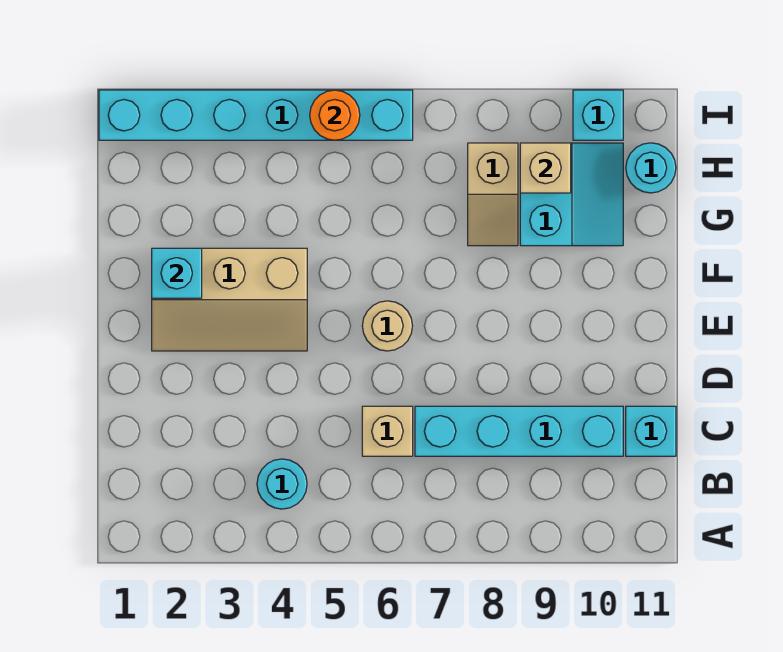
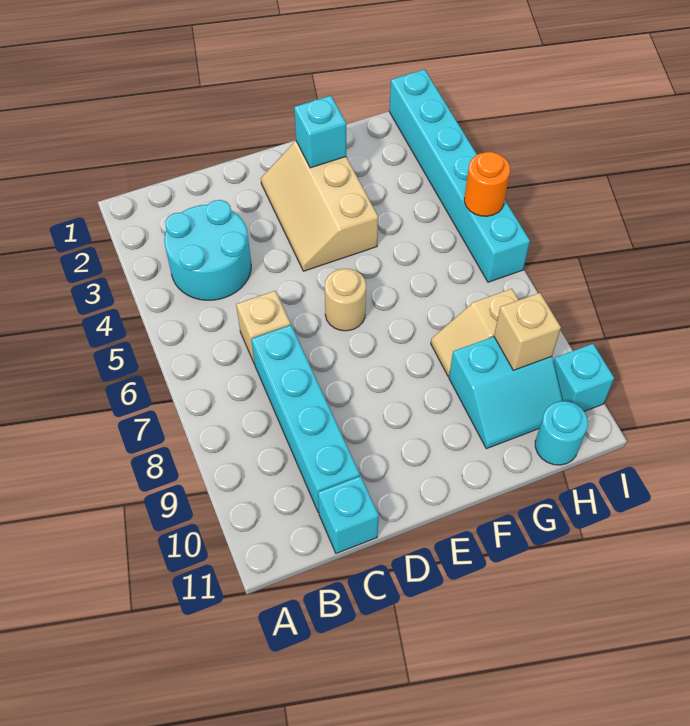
cyan round brick B4 level 1 -> cyan round brick B3:C4 level 1

